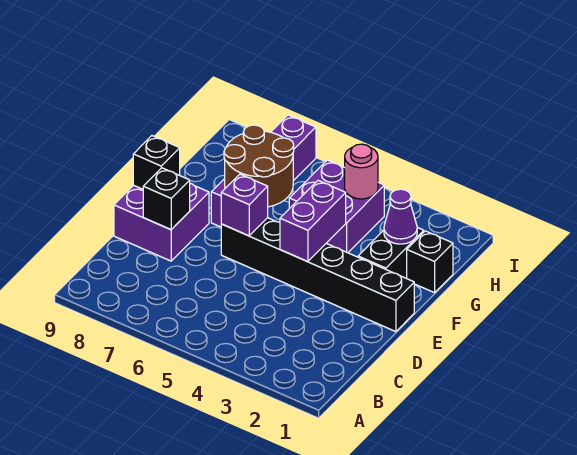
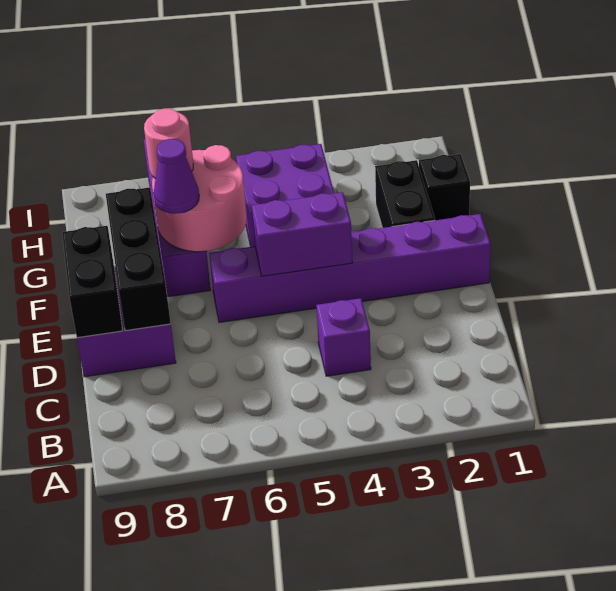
black brick D8 level 2 -> black brick D8:F8 level 2
black brick E1:E6 level 1 -> purple brick E1:E6 level 1
purple brick E4:F4 level 2 -> purple brick E4:E5 level 2
purple brick E6 level 2 -> purple brick C4 level 1
black brick E9 level 2 -> black brick D9:E9 level 2
brown round brick F6:G7 level 2 -> pink round brick F6:G7 level 2
purple cone G2 level 2 -> purple cone F7 level 3
pink round brick H4 level 2 -> pink round brick G7 level 3

